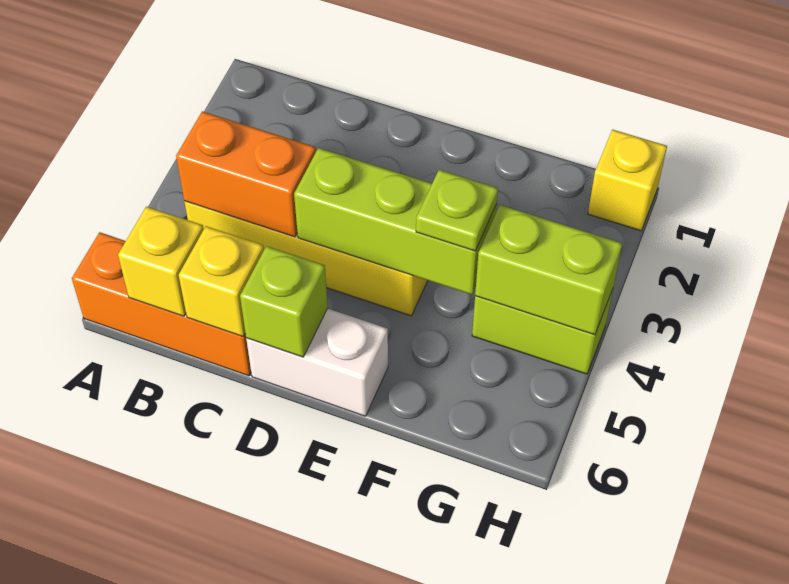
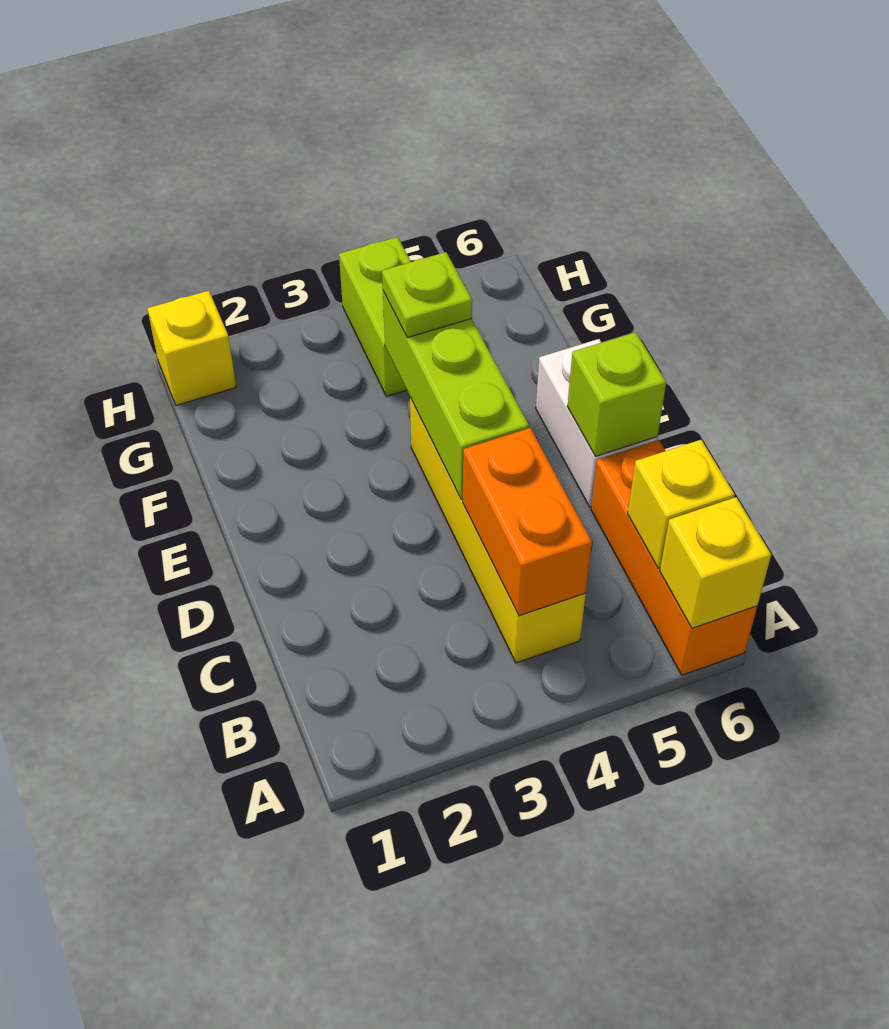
yellow brick C6 level 2 -> yellow brick A6 level 2
lime brick G4:H4 level 2 -> none

